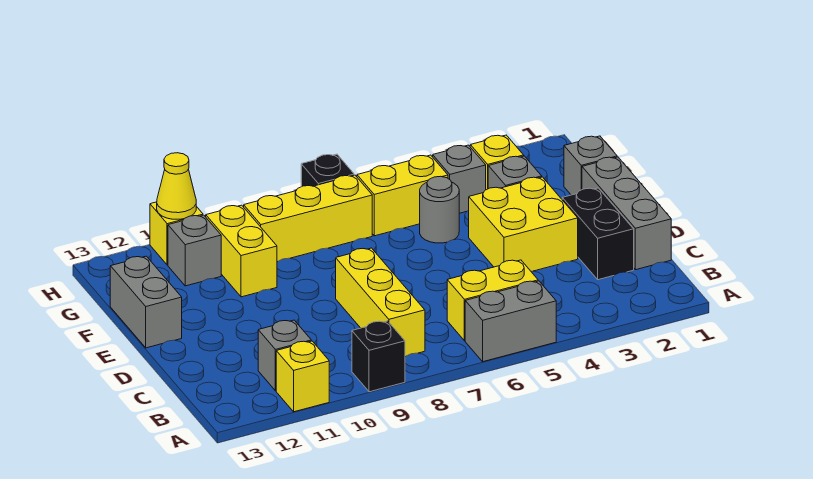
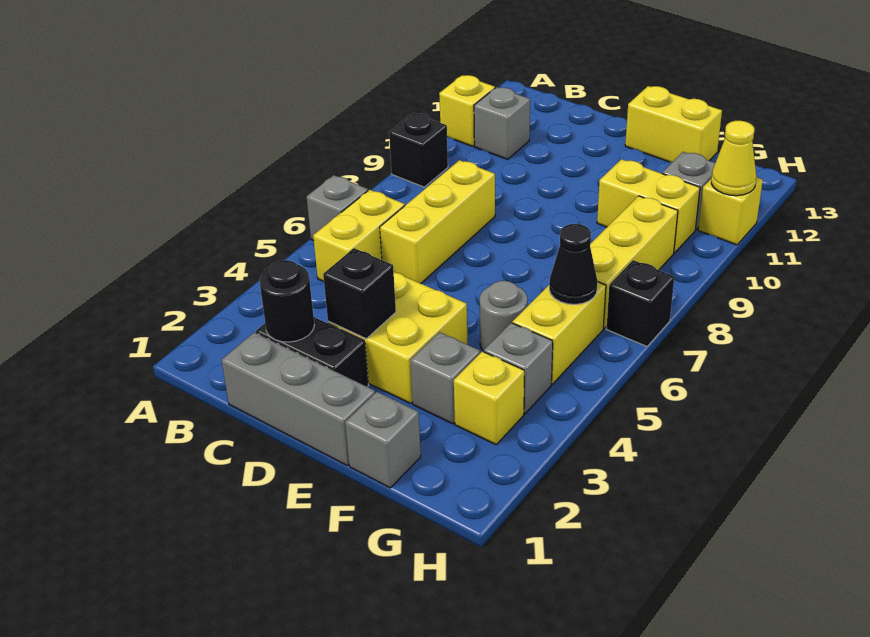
grey brick A5:A6 level 1 -> grey brick A6 level 1
yellow brick B8:D8 level 1 -> yellow brick C6:C8 level 1
none -> black round brick C2 level 2
none -> black brick D3 level 2
grey brick E13:F13 level 1 -> yellow brick E13:F13 level 1
none -> black cone G6 level 2

